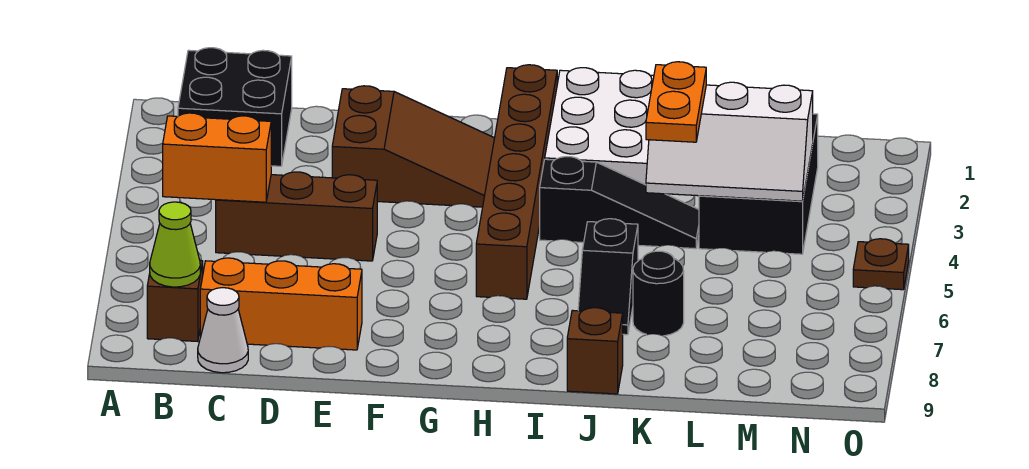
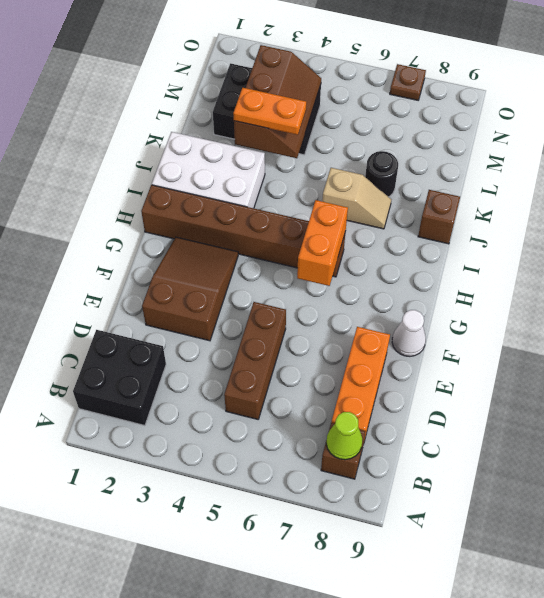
orange brick B5:C5 level 2 -> orange brick G6:H6 level 2
white cone C9 level 1 -> white cone F9 level 1
black slope I4:K4 level 1 top I -> none
black slope J6:J7 level 1 top 6 -> tan slope J6:J7 level 1 top 6
white slope K3:M4 level 2 top 3 -> brown slope K3:M4 level 2 top 3
brown plate O5 level 1 -> brown plate O7 level 1

